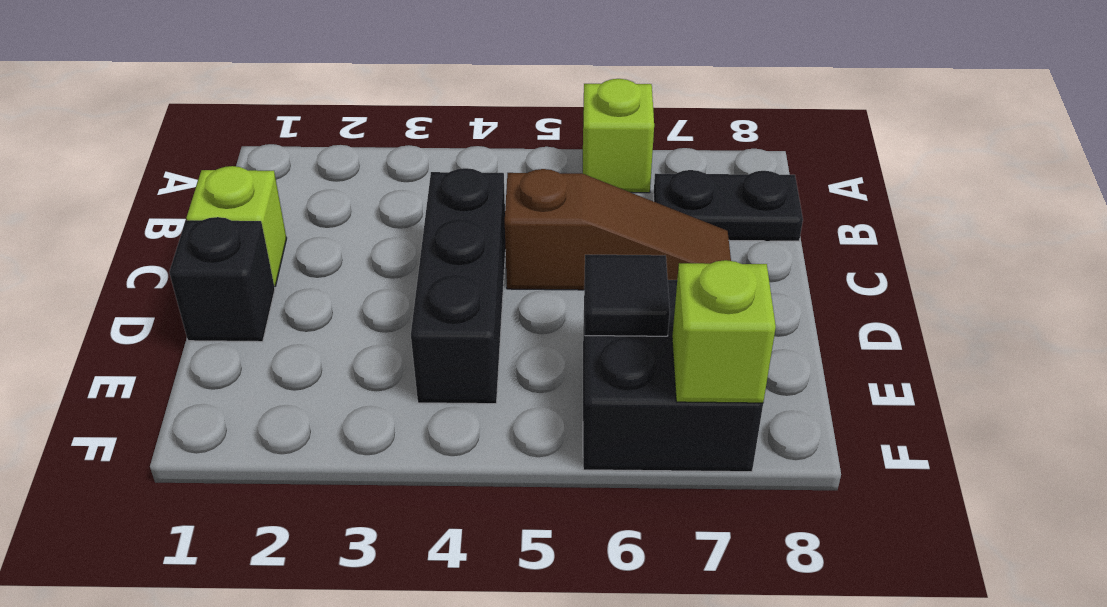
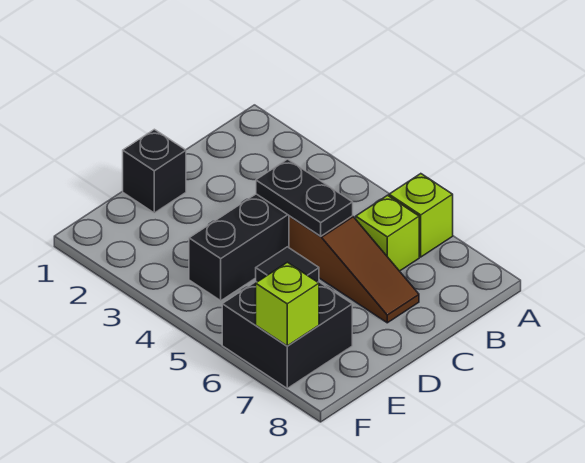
black plate B7:B8 level 1 -> black plate C4:C5 level 2
lime brick C1 level 1 -> lime brick B6 level 1

